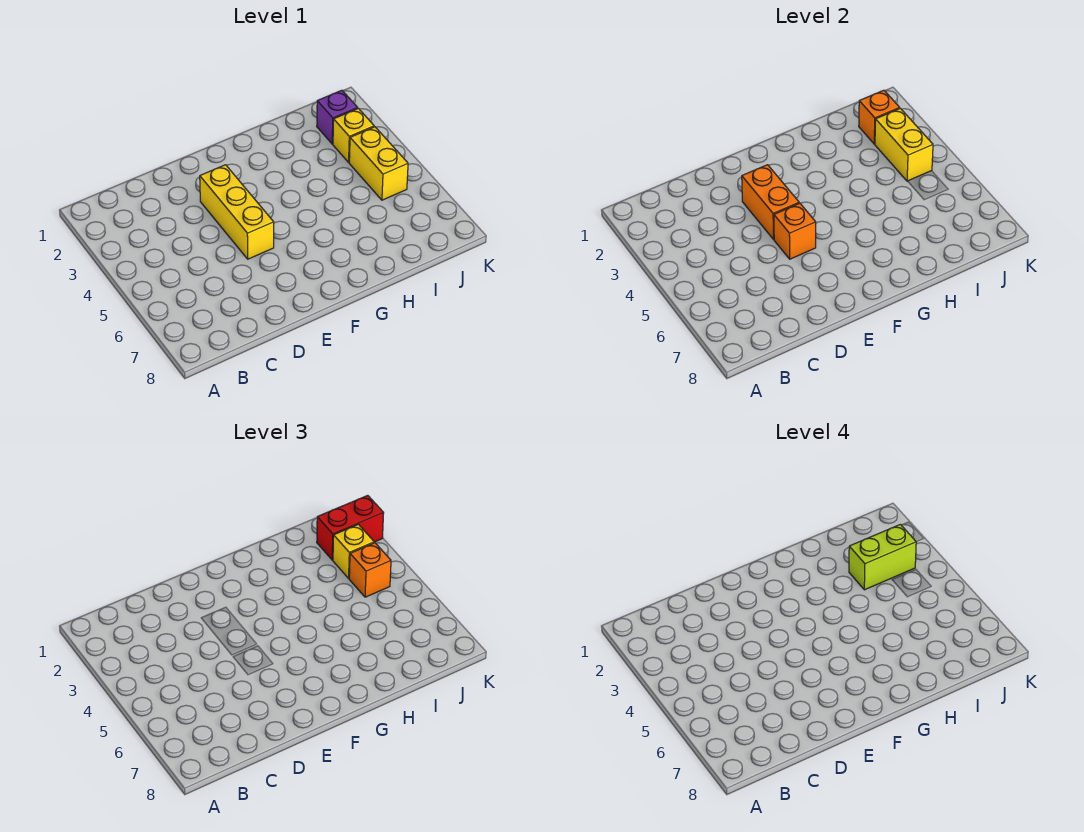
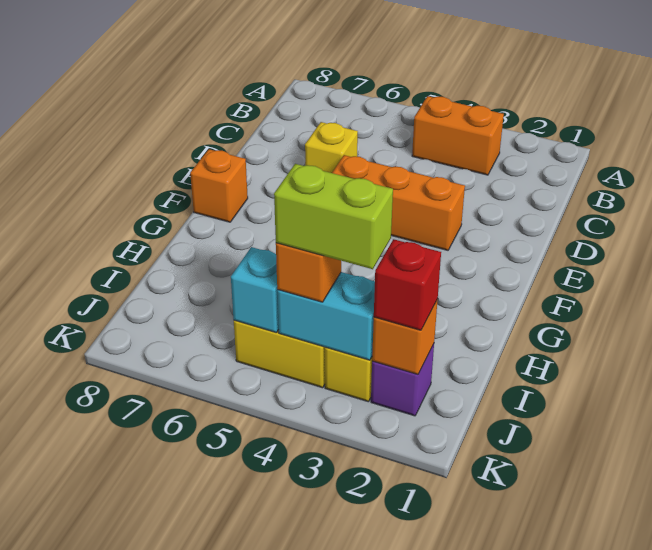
yellow brick E3:E5 level 1 -> orange brick E3:E5 level 1
orange brick E3:E4 level 2 -> orange brick B3:B4 level 1
orange brick E5 level 2 -> orange brick F8 level 1
lime brick I3:J3 level 4 -> lime brick J3:J4 level 4
red brick J2:K2 level 3 -> red brick J2 level 3
yellow brick J3:J4 level 2 -> cyan brick J3:J4 level 2
yellow brick J3 level 3 -> yellow brick D6 level 1
none -> cyan brick J5 level 2

